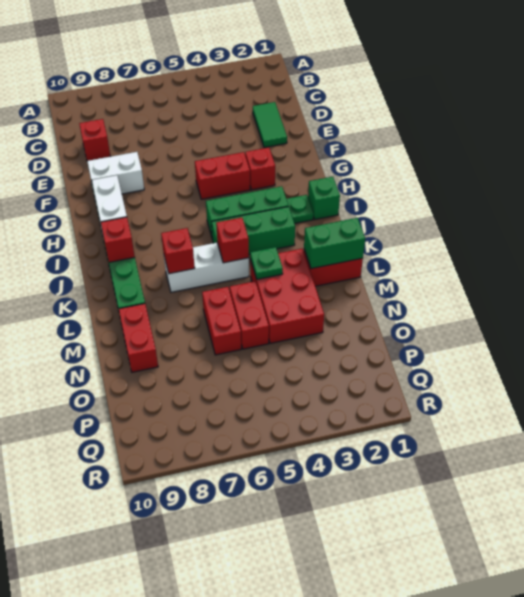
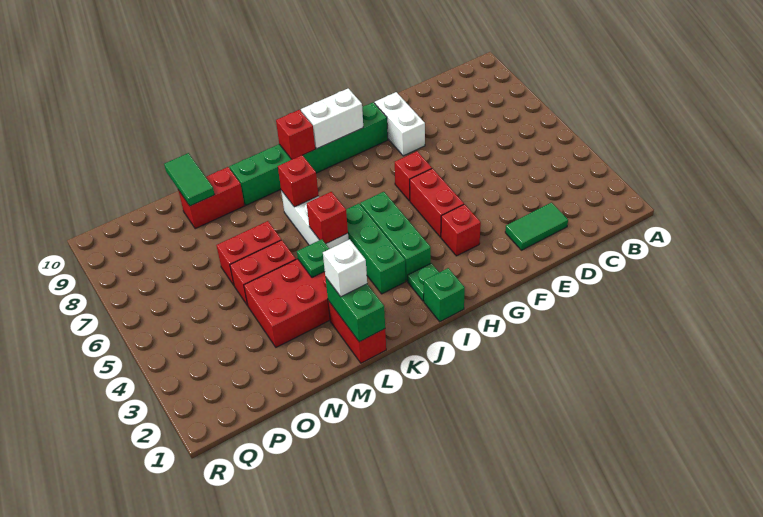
red brick D9 level 1 -> red brick G6 level 1
none -> white brick L2 level 3
none -> green tile N9:N10 level 2

